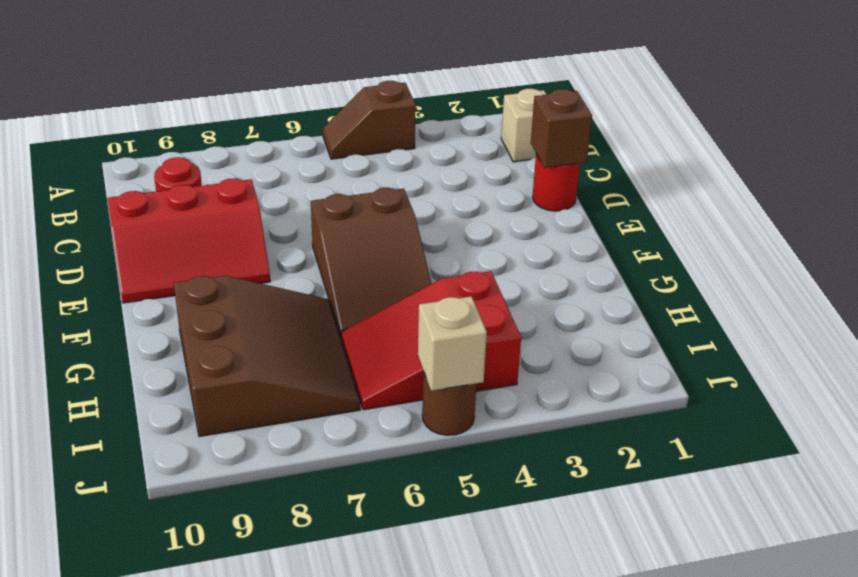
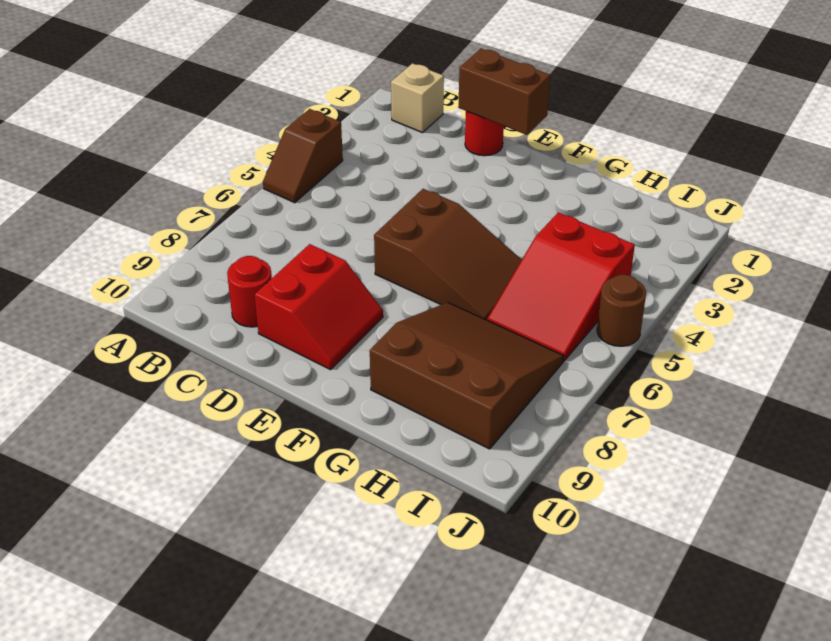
brown brick D1 level 2 -> brown brick D1:E1 level 2
red slope D8:E10 level 1 top D -> red slope D8:E9 level 1 top D
tan brick J5 level 2 -> none

